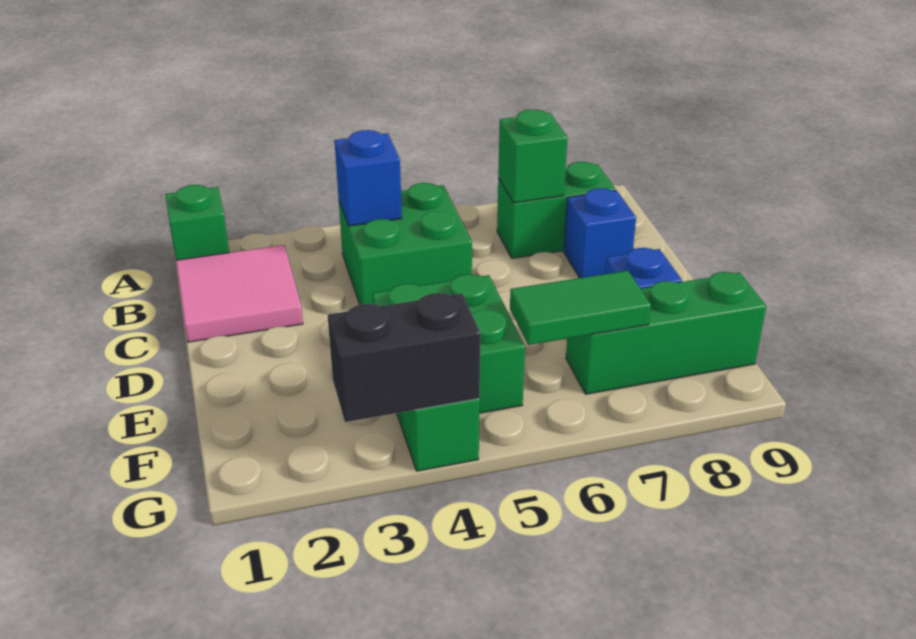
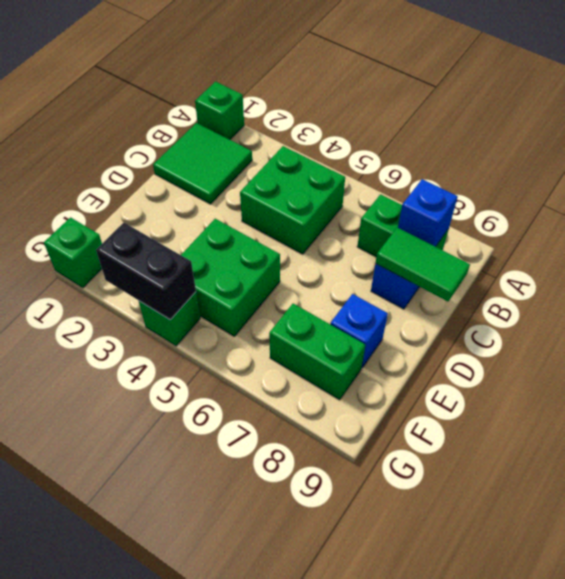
pink tile B1:C2 level 1 -> green tile B1:C2 level 1
blue brick B4 level 2 -> blue brick B8 level 2
green brick B7 level 2 -> green brick G1 level 1
green tile F6:F7 level 2 -> green tile C8:C9 level 2
green brick F7:F9 level 1 -> green brick F7:F8 level 1

